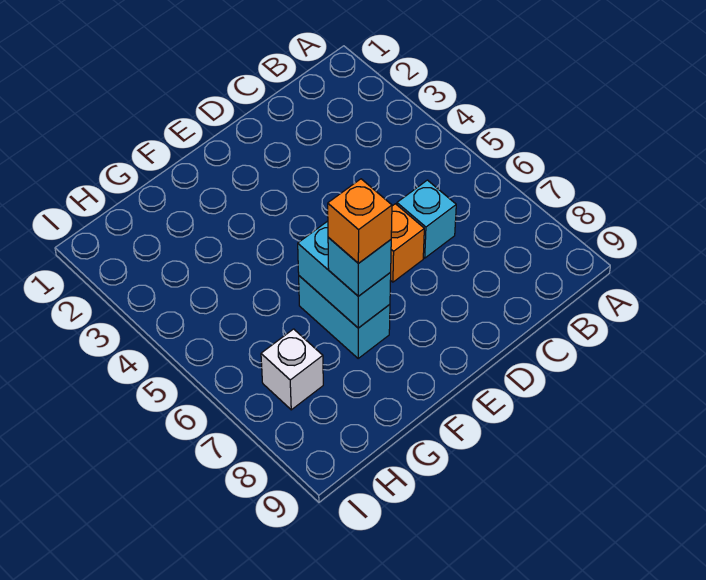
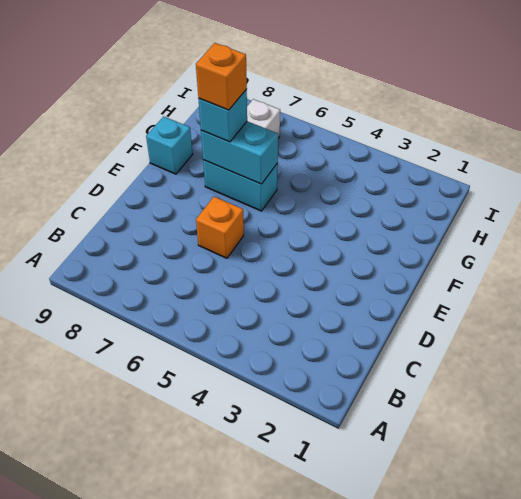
cyan brick C6 level 1 -> cyan brick F9 level 1

